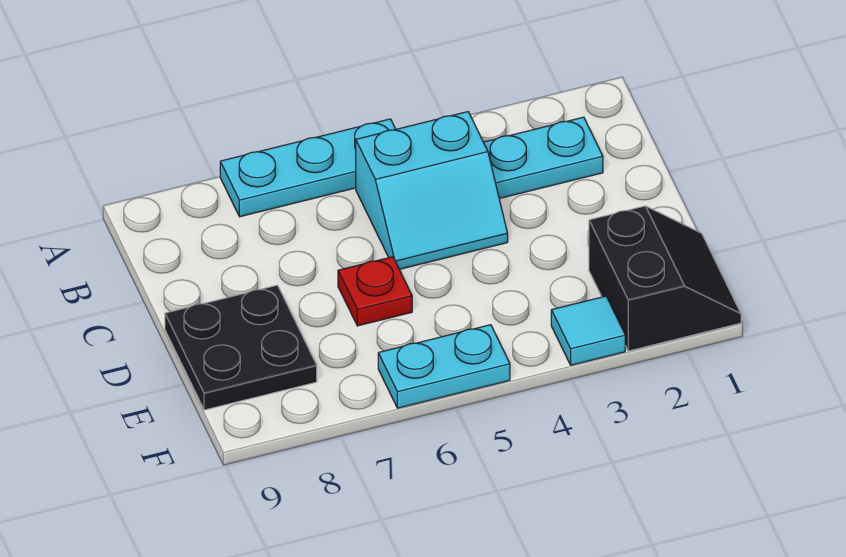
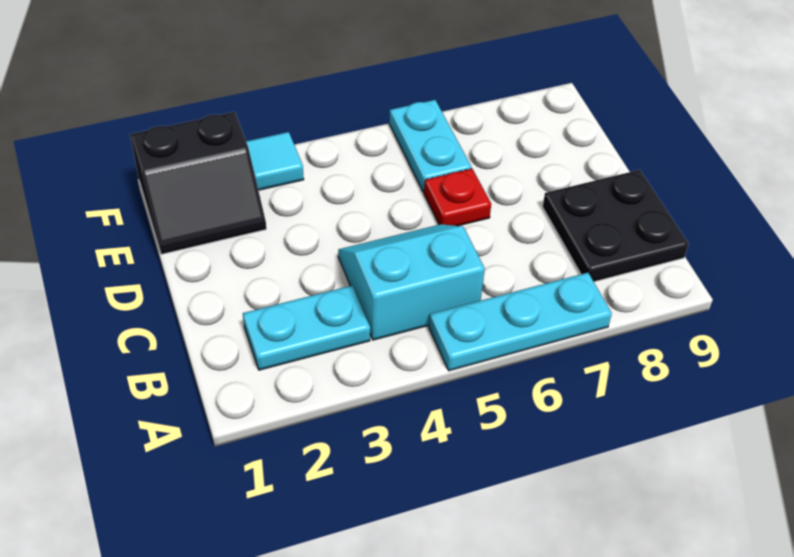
black plate D8:E9 level 1 -> black plate B8:C9 level 1
black slope E1:F2 level 1 top 2 -> black slope E1:F2 level 1 top F
cyan plate F5:F6 level 1 -> cyan plate E6:F6 level 1

